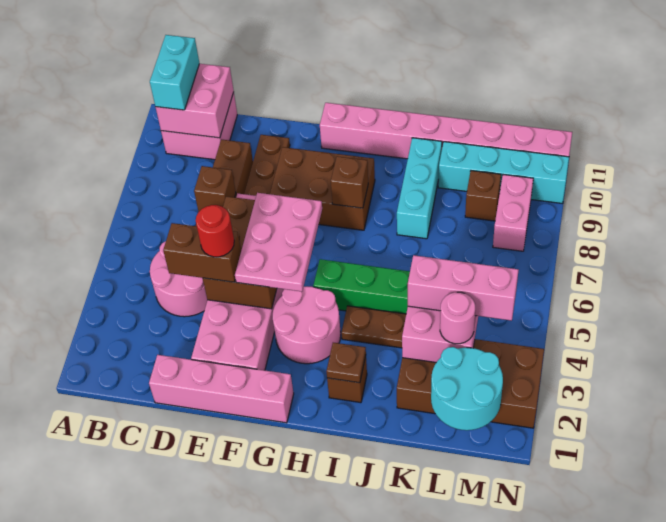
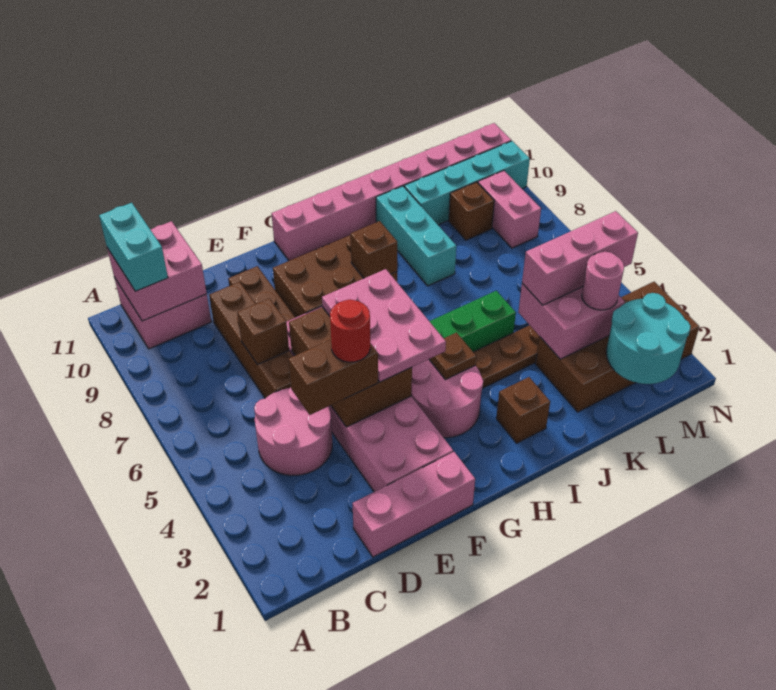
pink brick D1:G1 level 1 -> pink brick D1:F1 level 1
brown plate I2 level 2 -> brown plate H4 level 2

